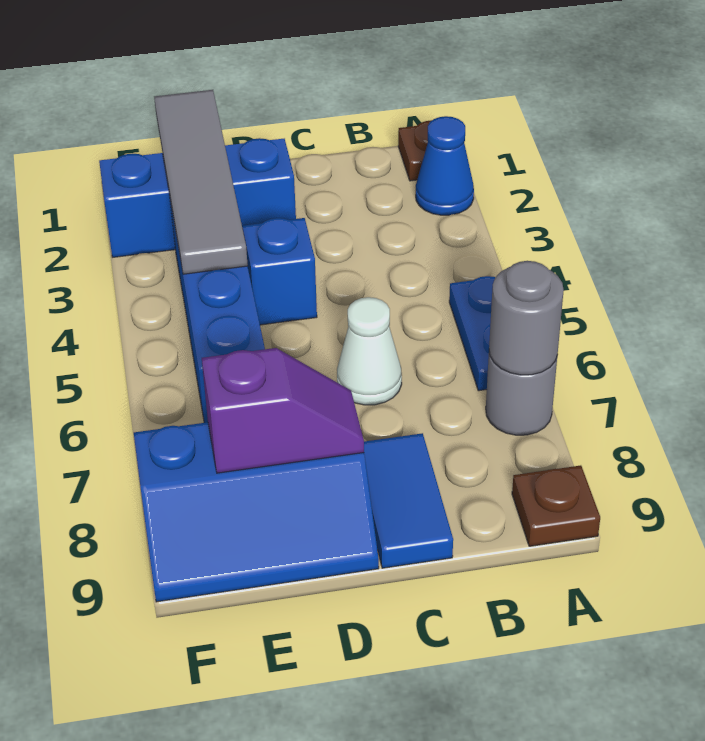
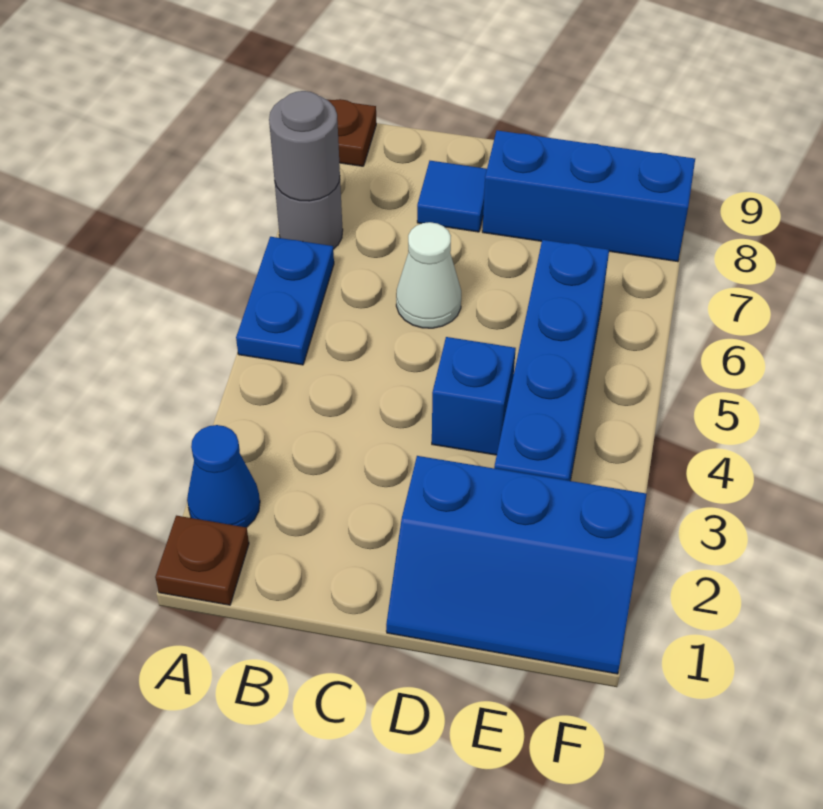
blue tile C8:C9 level 1 -> blue tile C8 level 1
purple slope D8:E8 level 2 top E -> none
grey tile E1:E4 level 2 -> none

